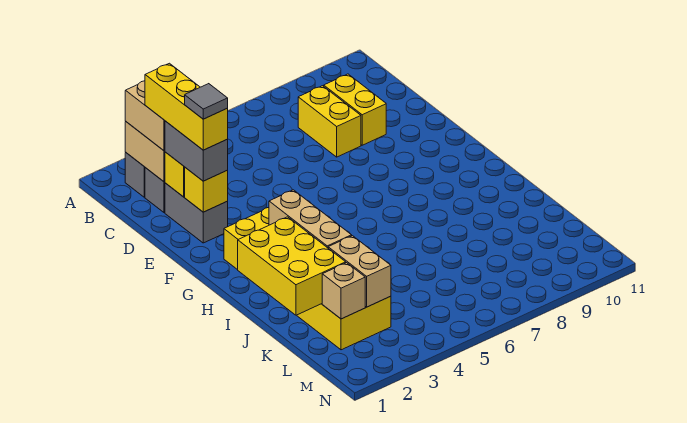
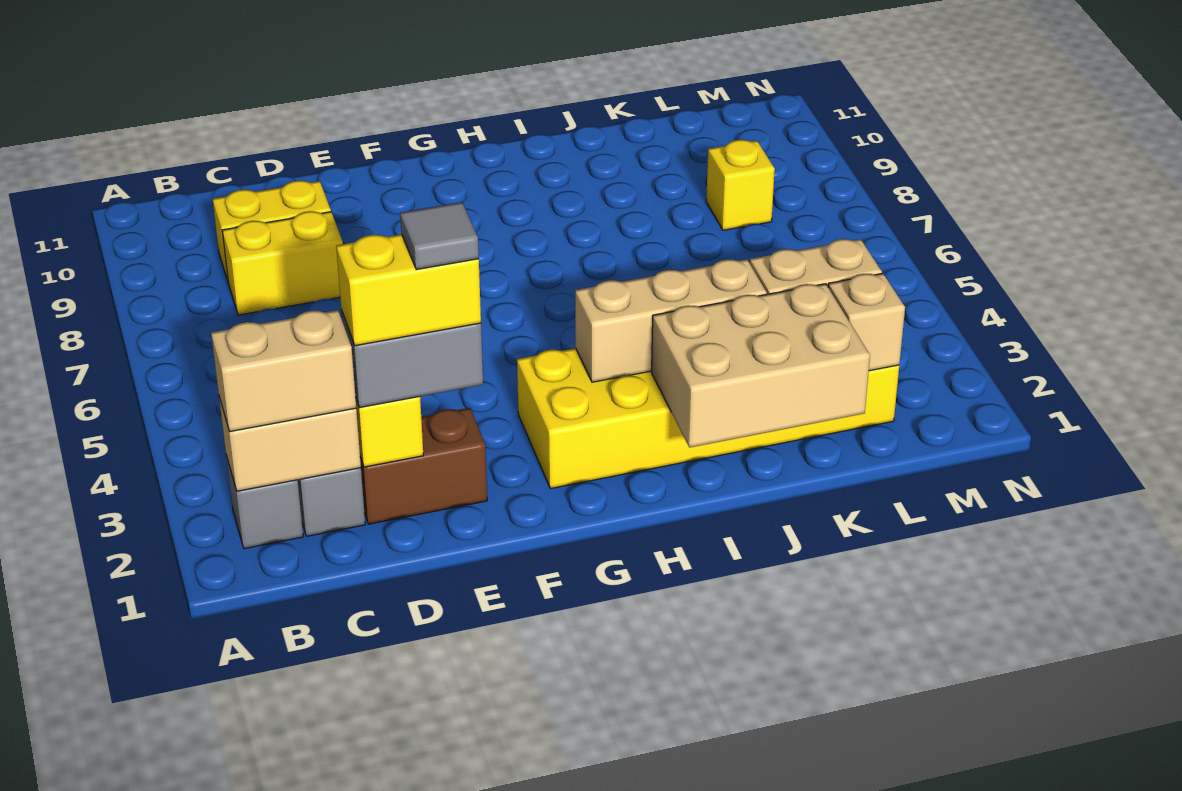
yellow brick C2:E2 level 4 -> yellow brick D2:E2 level 4
grey brick D2:E2 level 1 -> brown brick D2:E2 level 1
yellow brick E2 level 2 -> yellow brick L8 level 1
yellow brick I1:K2 level 2 -> tan brick I1:K2 level 2

